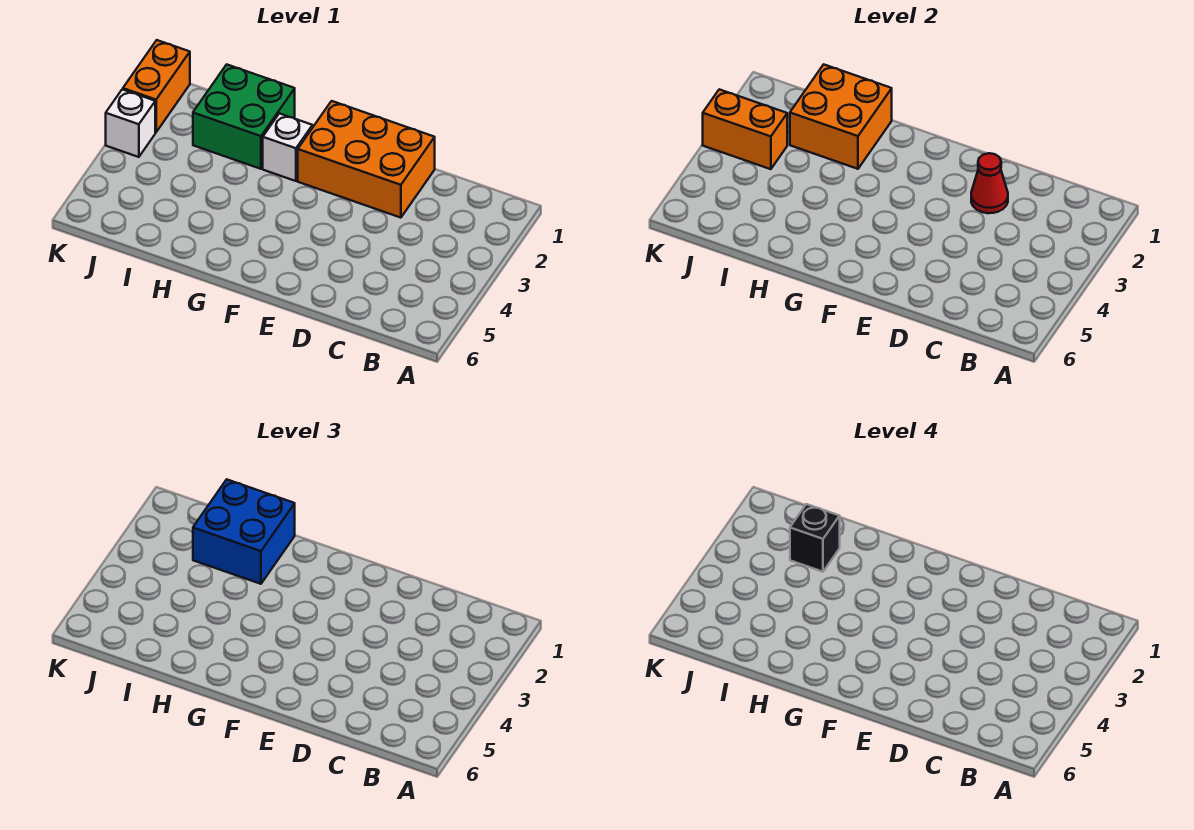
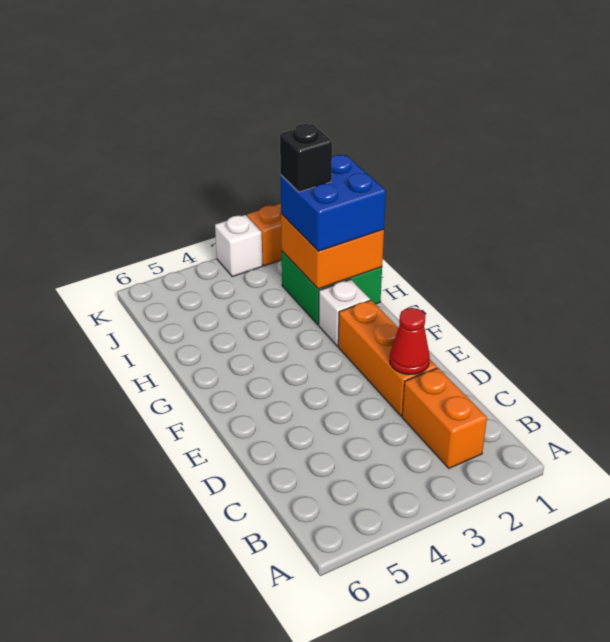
orange brick D1:F2 level 1 -> orange brick D2:F2 level 1
orange brick J3:K3 level 2 -> orange brick B2:C2 level 1

